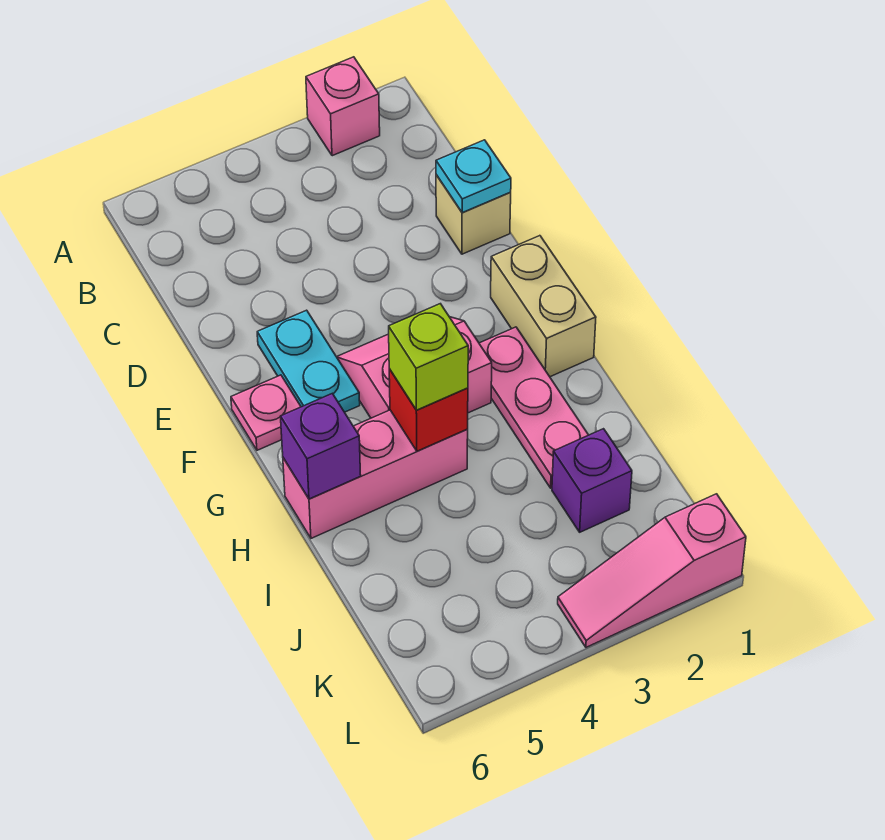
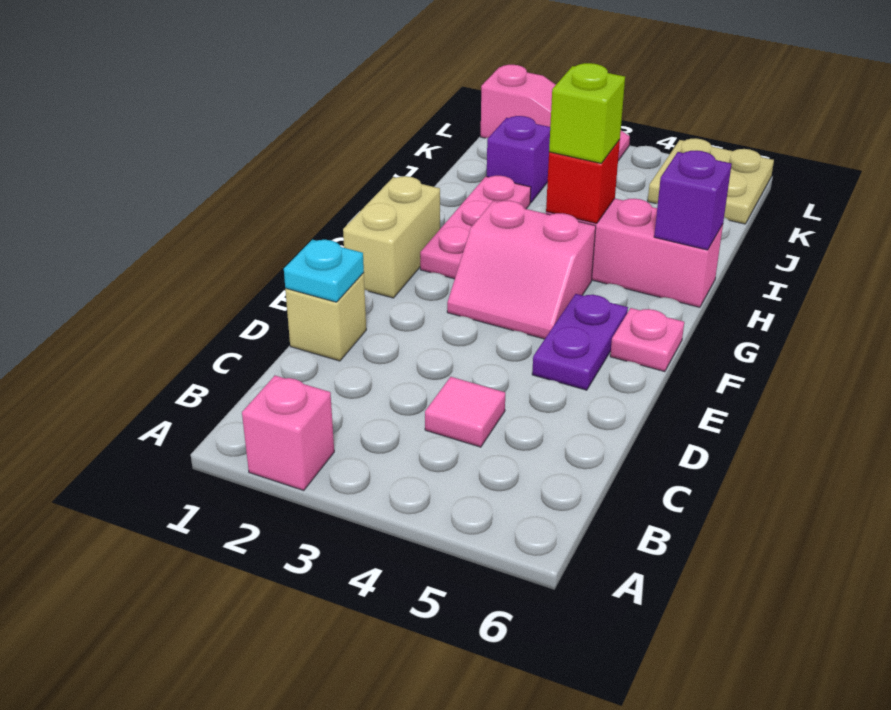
none -> pink tile C4 level 1
cyan plate E5:F5 level 1 -> purple plate E5:F5 level 1
none -> tan plate K5:L6 level 1

